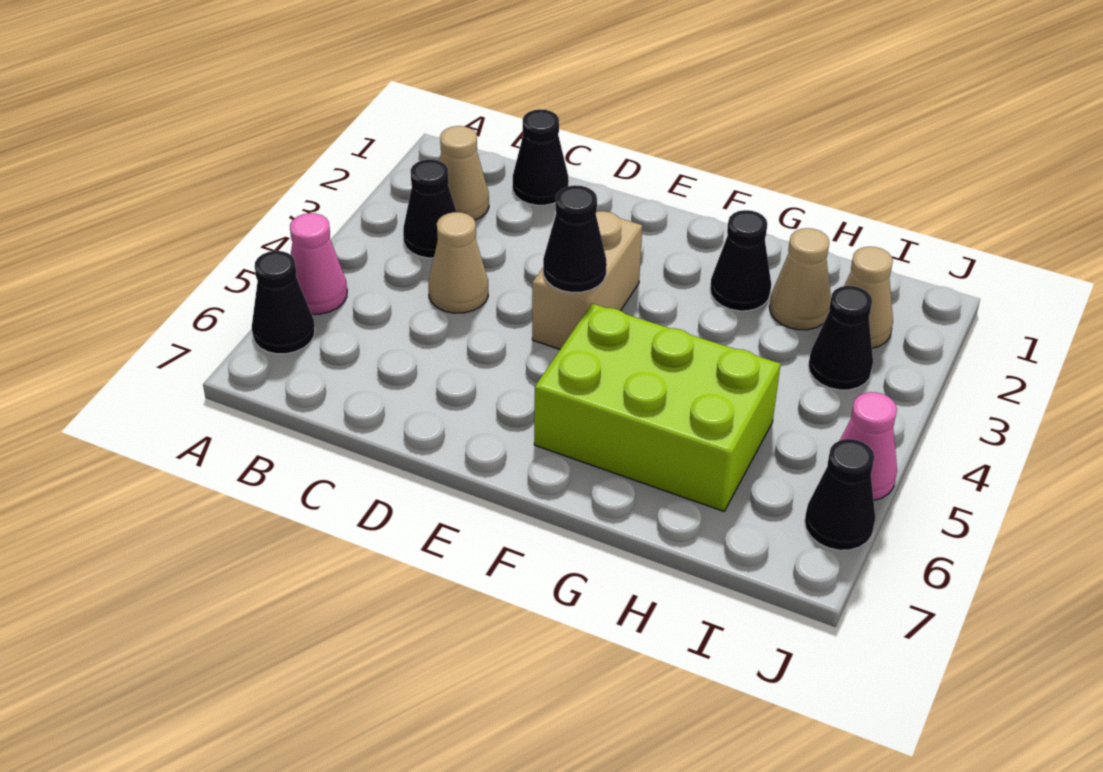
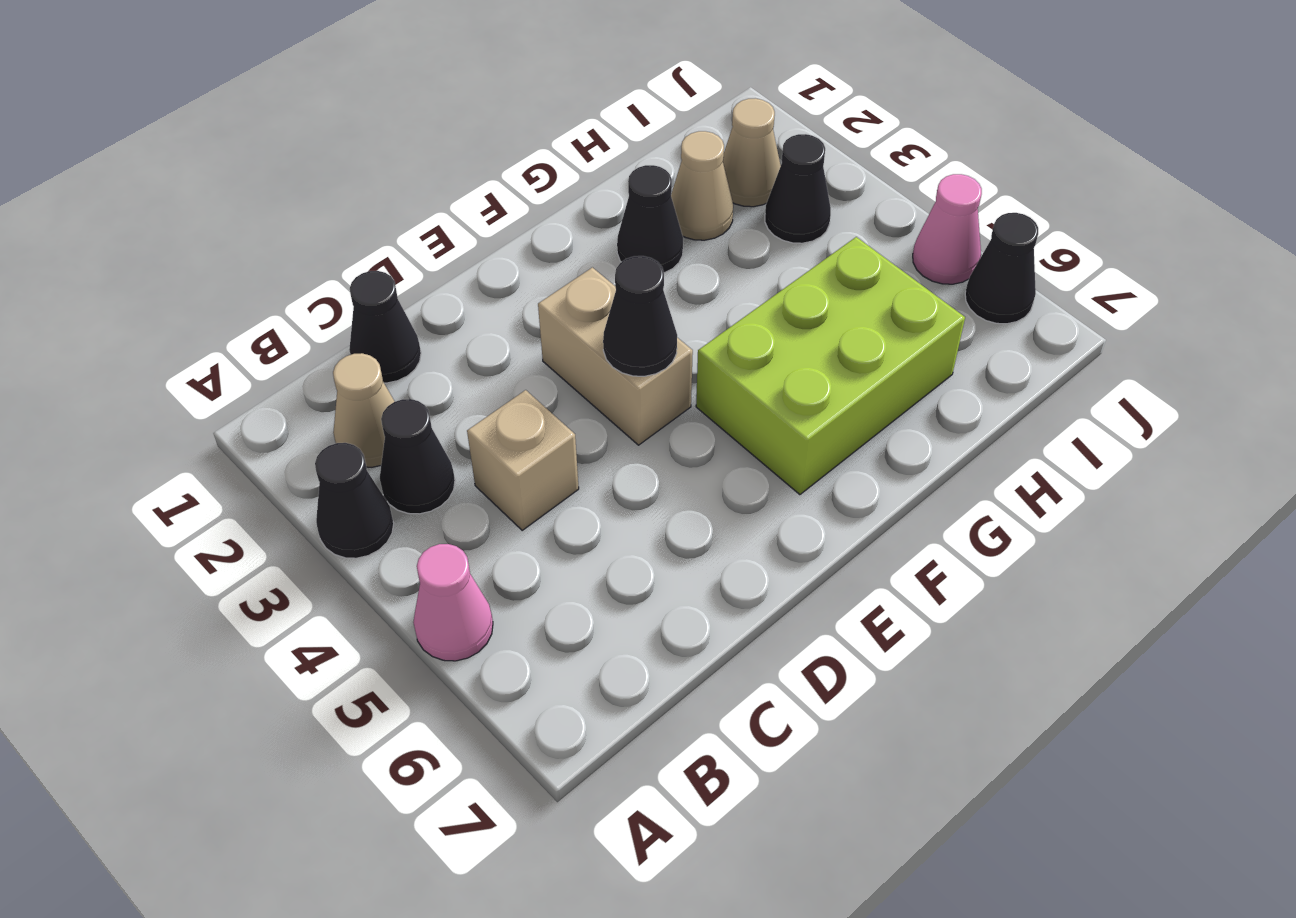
black cone A6 level 1 -> black cone A3 level 1
tan cone C4 level 1 -> tan brick C4 level 1

